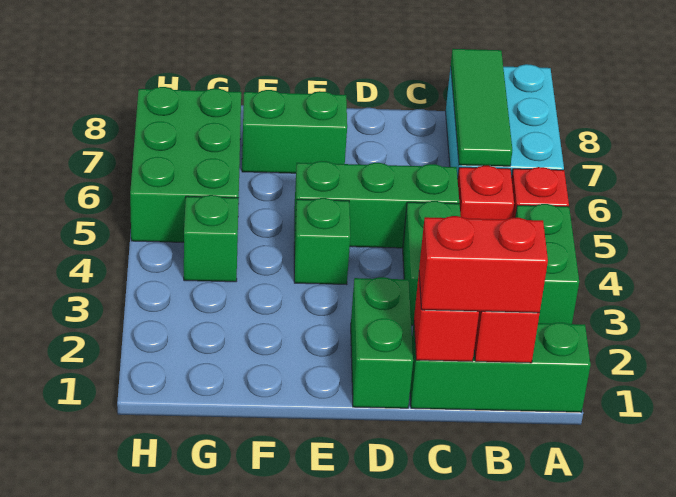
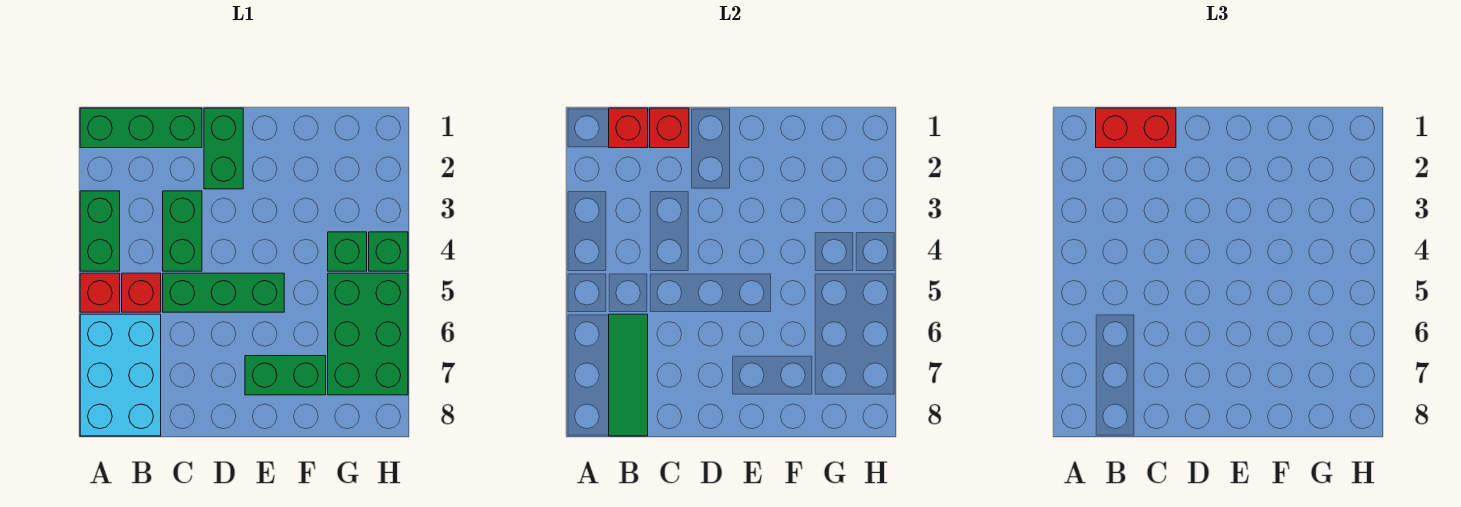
green brick E4 level 1 -> green brick H4 level 1

